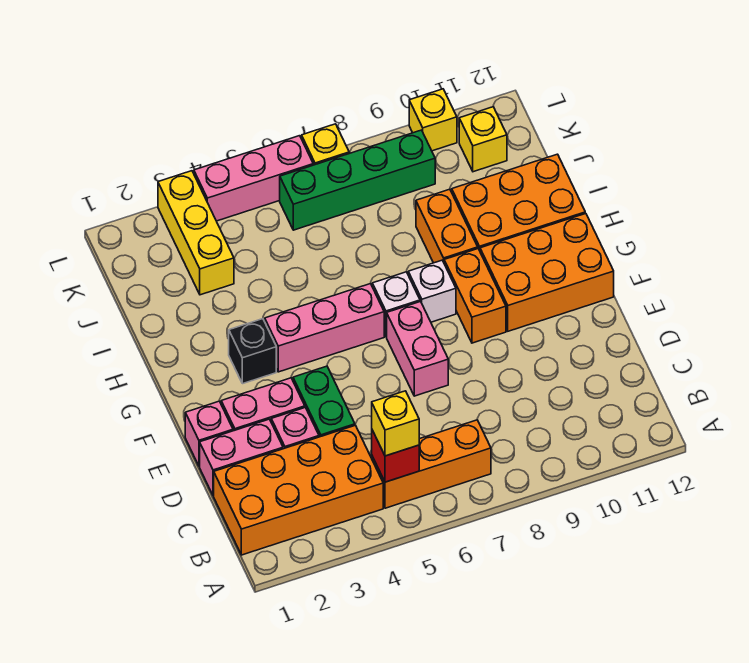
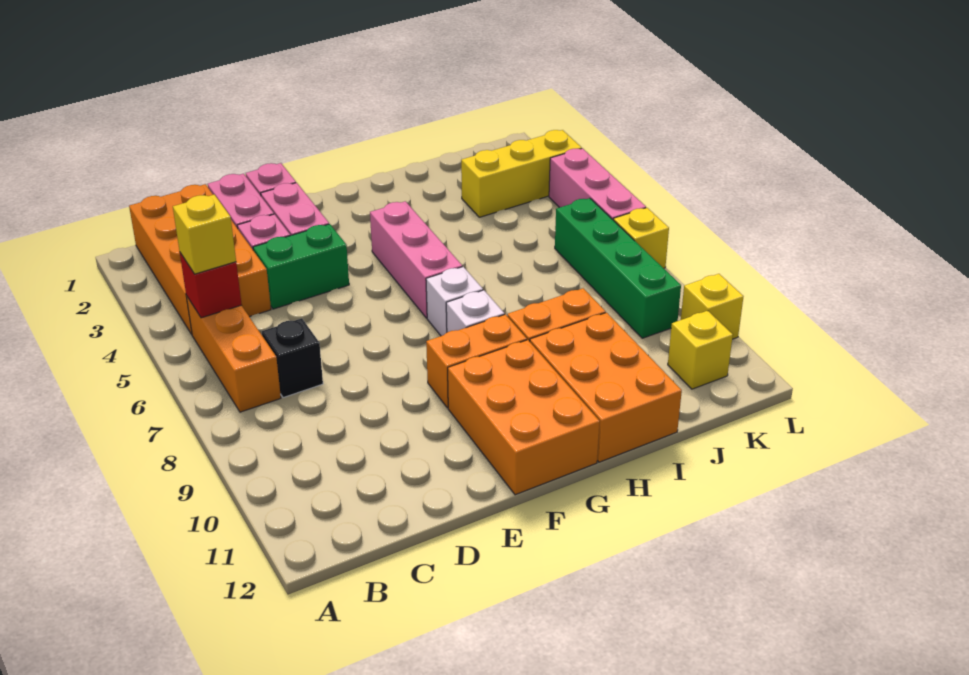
pink brick E7:F7 level 1 -> none
black brick G3 level 1 -> black brick C7 level 1

